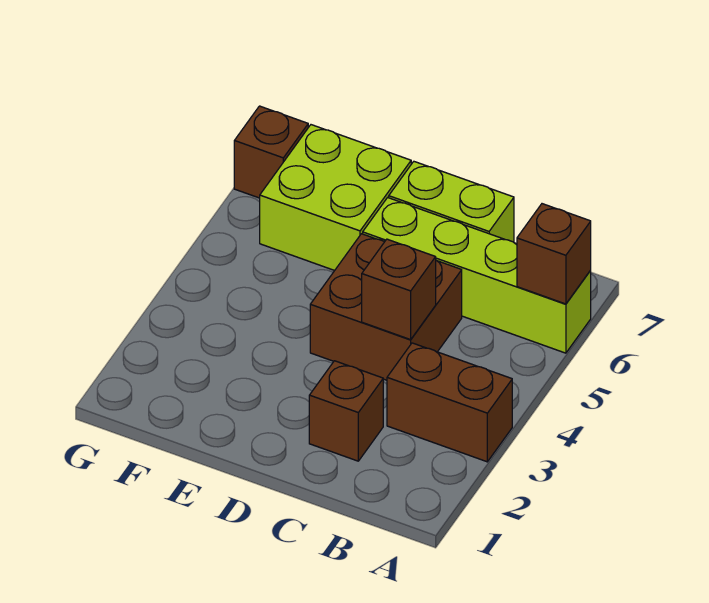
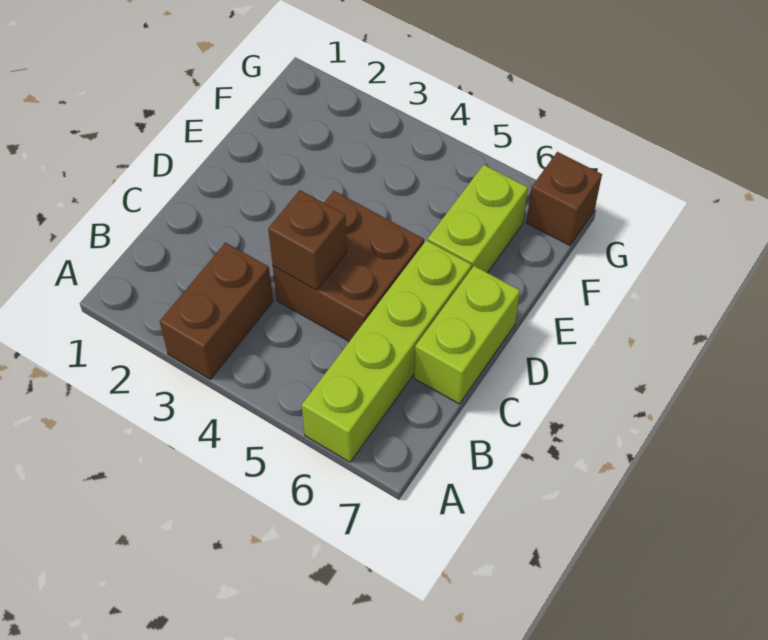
brown brick A6 level 2 -> none
brown brick C2 level 1 -> none
lime brick E6:F7 level 1 -> lime brick E6:F6 level 1

